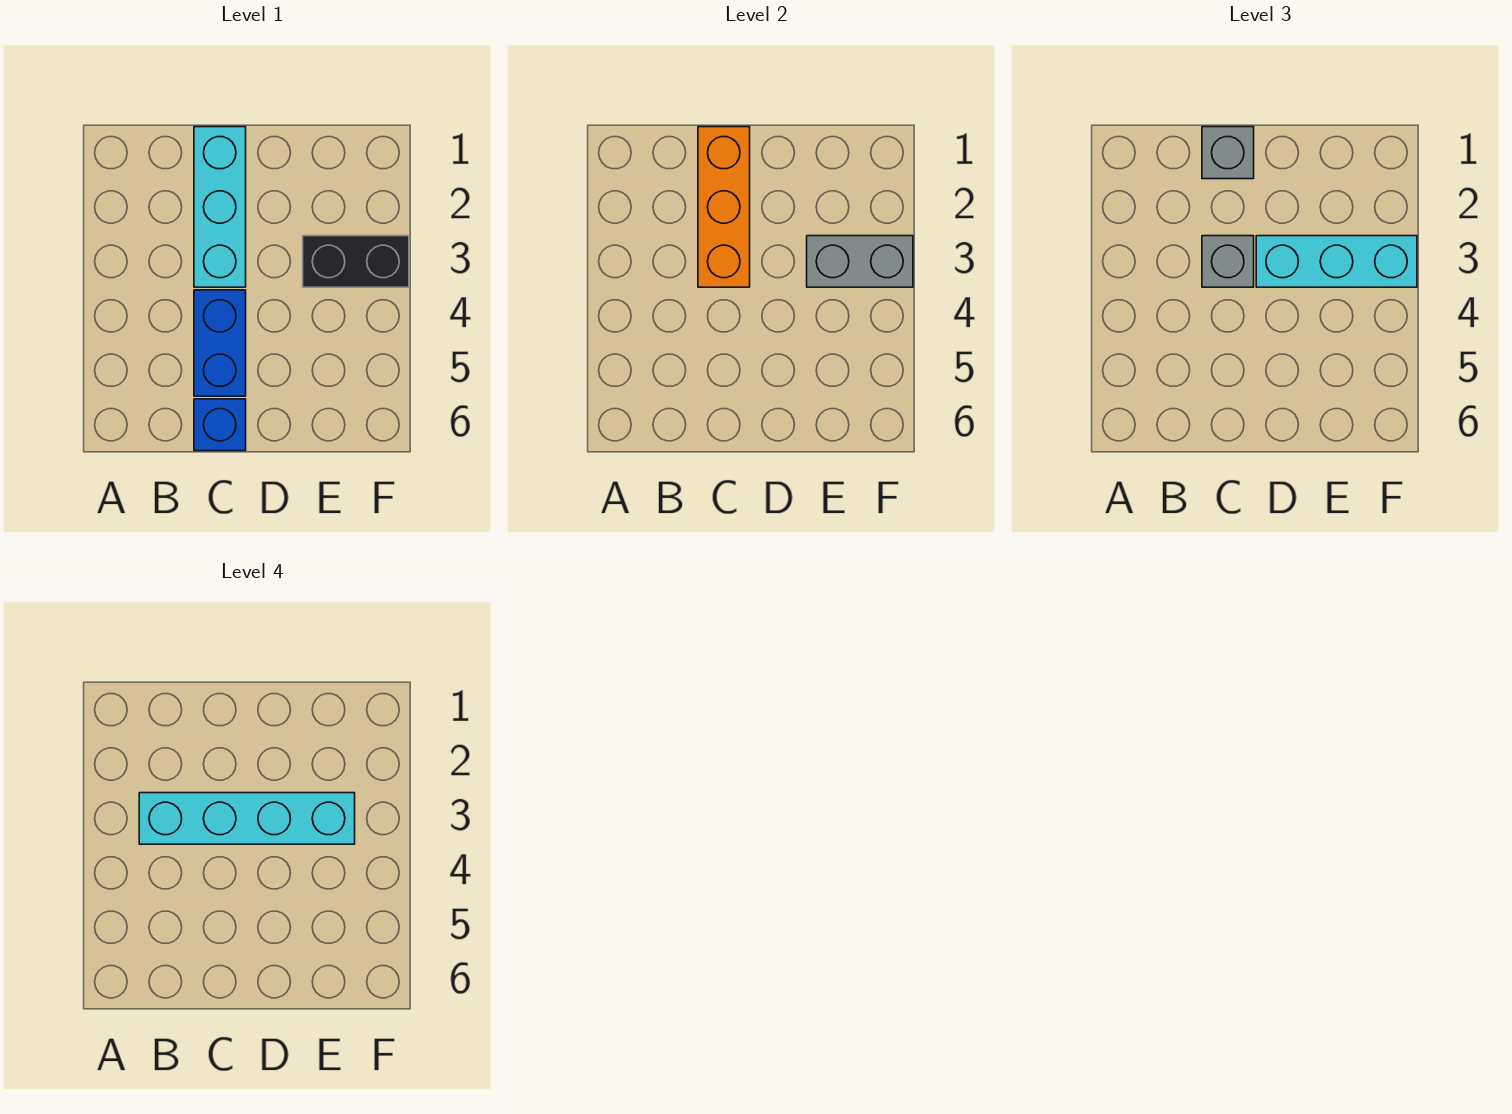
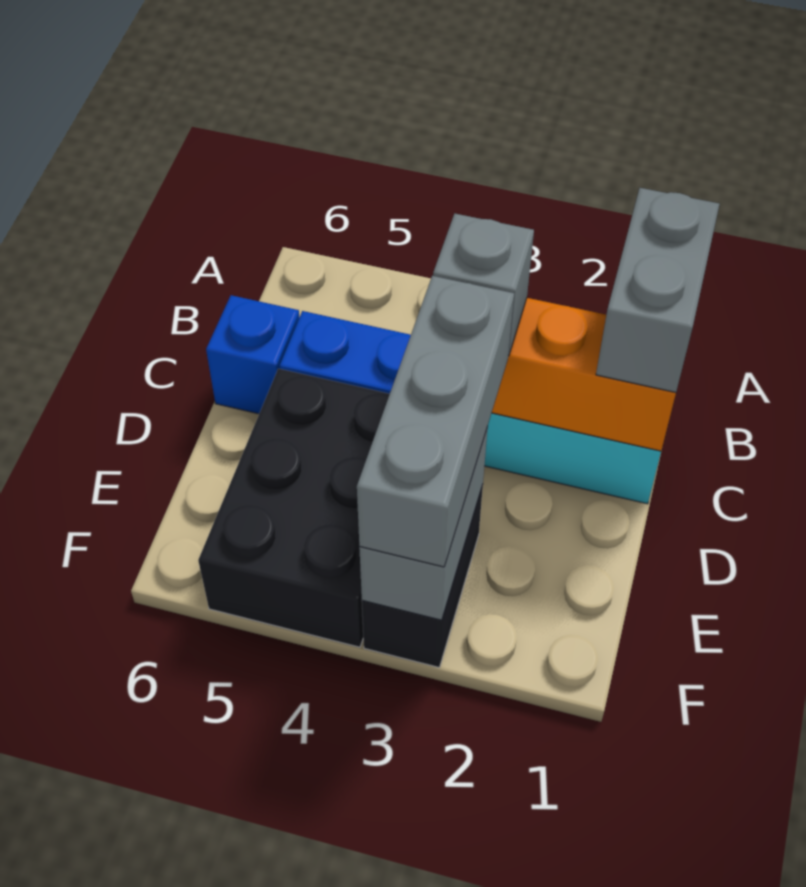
cyan brick B3:E3 level 4 -> none
grey brick C1 level 3 -> grey brick B1:C1 level 3
cyan brick D3:F3 level 3 -> grey brick D3:F3 level 3
none -> black brick D4:F5 level 1

